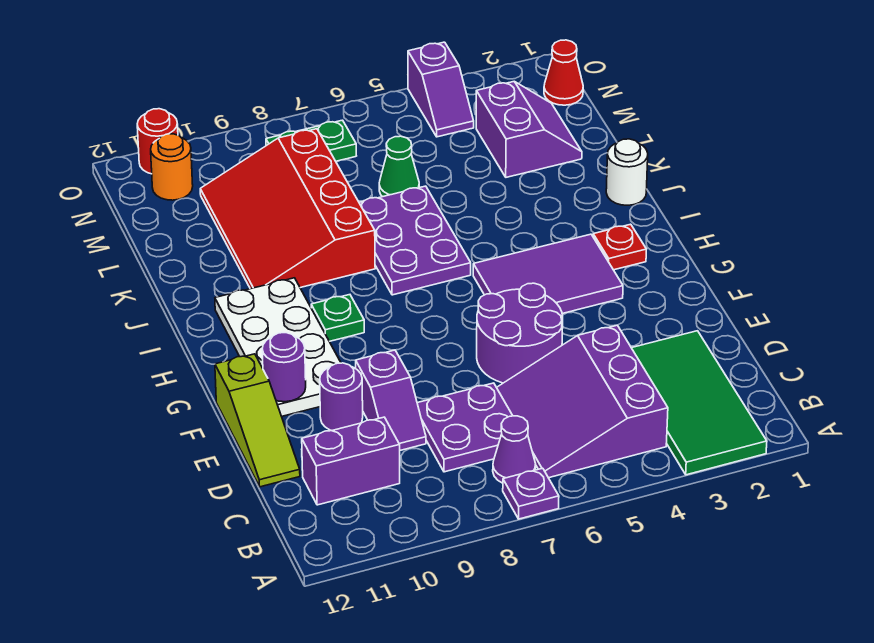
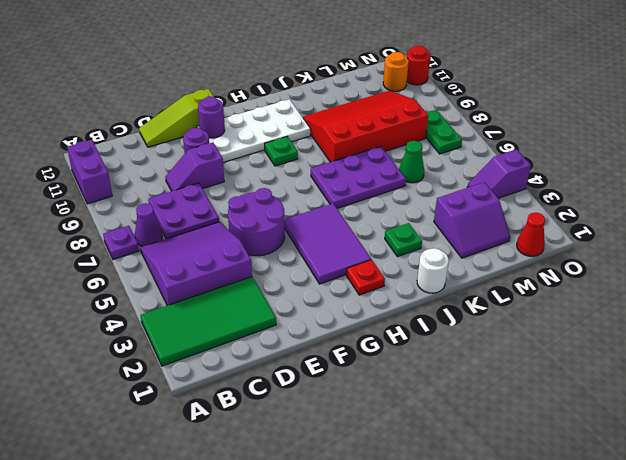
purple brick C10:C11 level 1 -> purple brick A10:A11 level 1
none -> green plate J3 level 1

